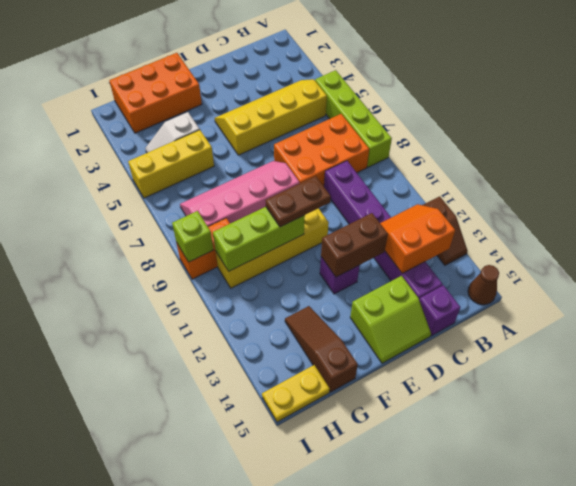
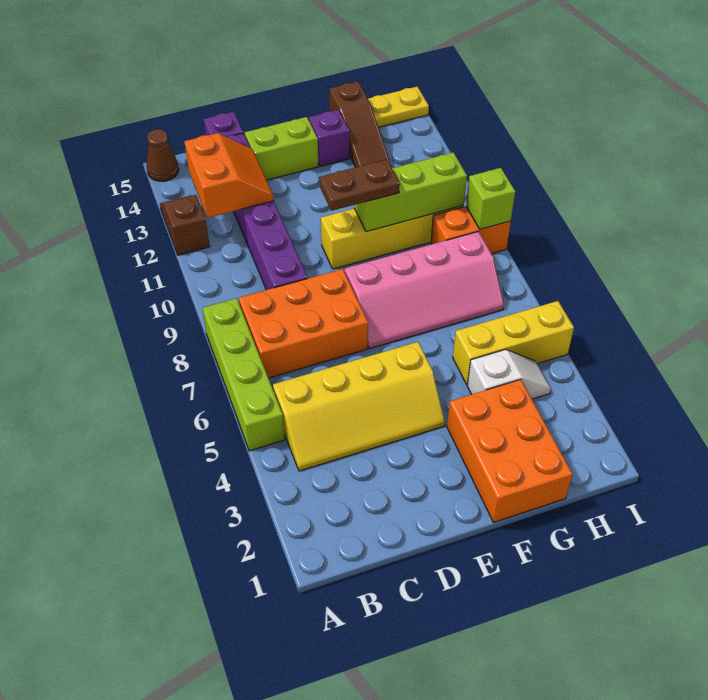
orange slope B12:C13 level 2 top 13 -> orange slope B12:C13 level 2 top B
brown brick D12:E12 level 2 -> none
purple brick E12 level 1 -> purple brick F14 level 1
orange brick F1:H2 level 1 -> orange brick F1:G3 level 1

